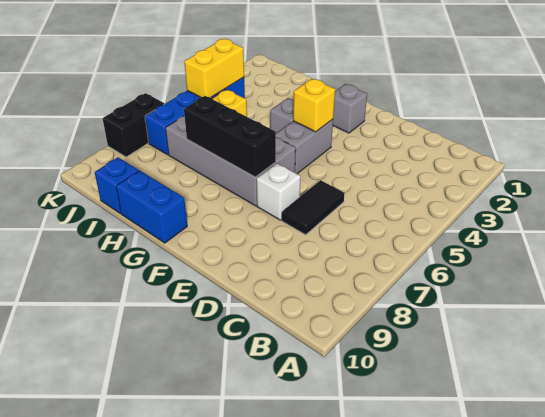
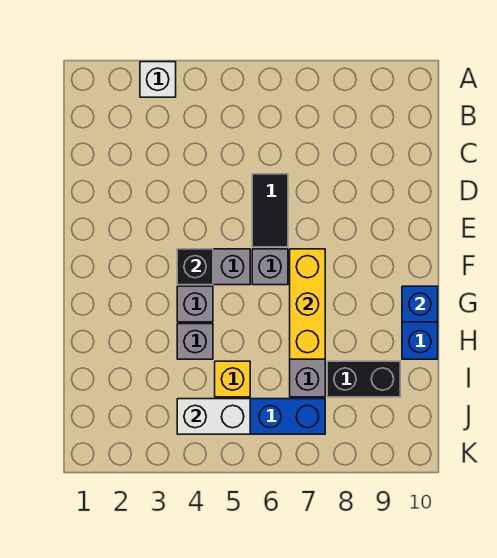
black tile D6:D7 level 1 -> black tile D6:E6 level 1
white brick E7 level 1 -> white brick A3 level 1
grey brick F2 level 1 -> grey brick H4 level 1
yellow brick F4 level 2 -> black brick F4 level 2
black brick F7:H7 level 2 -> yellow brick F7:H7 level 2
blue brick I10 level 1 -> blue brick G10 level 2
yellow brick J4:J5 level 2 -> white brick J4:J5 level 2
black brick K7:K8 level 1 -> black brick I8:I9 level 1

